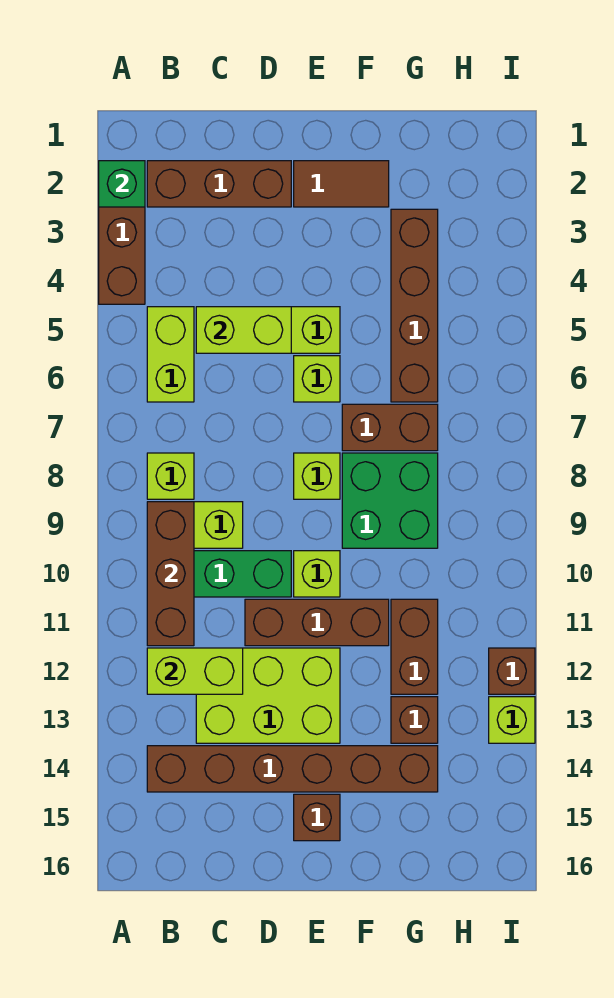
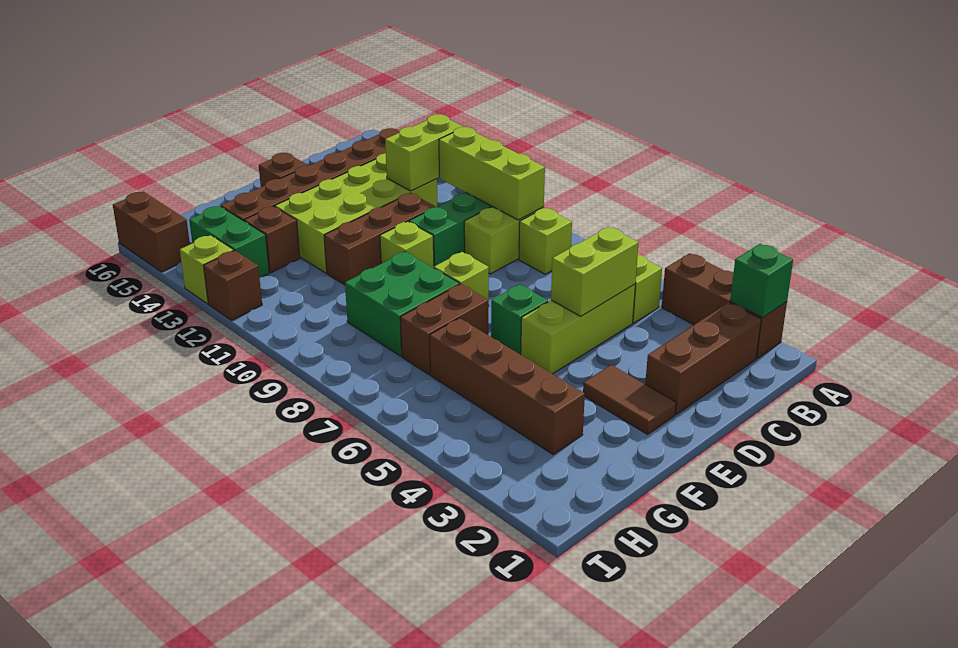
brown brick B9:B11 level 2 -> lime brick B9:B11 level 2
lime brick C12:E13 level 1 -> lime brick C12:F13 level 1
brown tile E2:F2 level 1 -> brown tile E2:E3 level 1
lime brick E6 level 1 -> green brick E6 level 1
brown brick G11:G12 level 1 -> brown brick I15:I16 level 1
none -> green brick H13:H14 level 1

